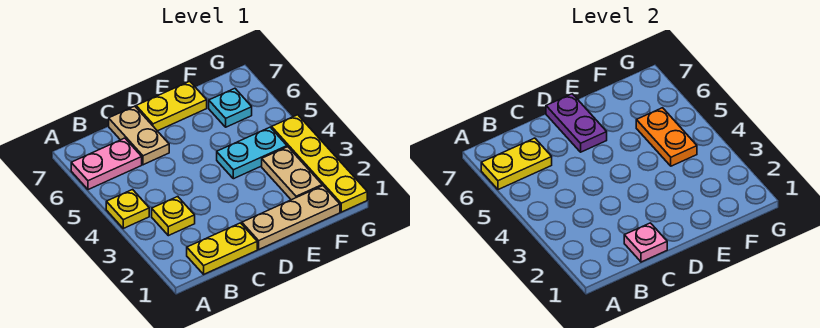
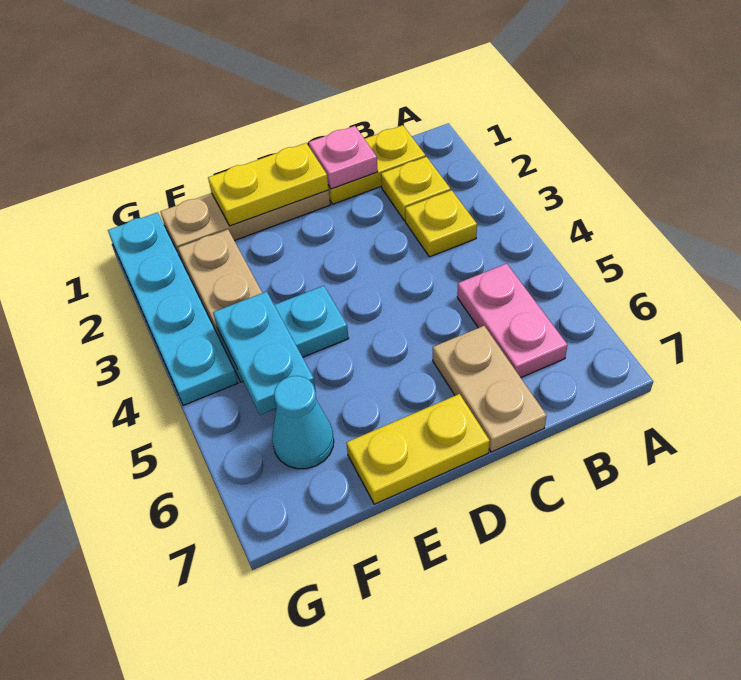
yellow plate A4 level 1 -> yellow plate B2 level 1
pink plate A6:B6 level 1 -> pink plate B5:B6 level 1
yellow plate A6:B6 level 2 -> yellow plate D1:E1 level 2
purple plate D6:D7 level 2 -> none
orange plate F4:F5 level 2 -> cyan plate F4:F5 level 2
cyan plate F6 level 1 -> cyan cone F6 level 1
yellow plate G1:G4 level 1 -> cyan plate G1:G4 level 1

